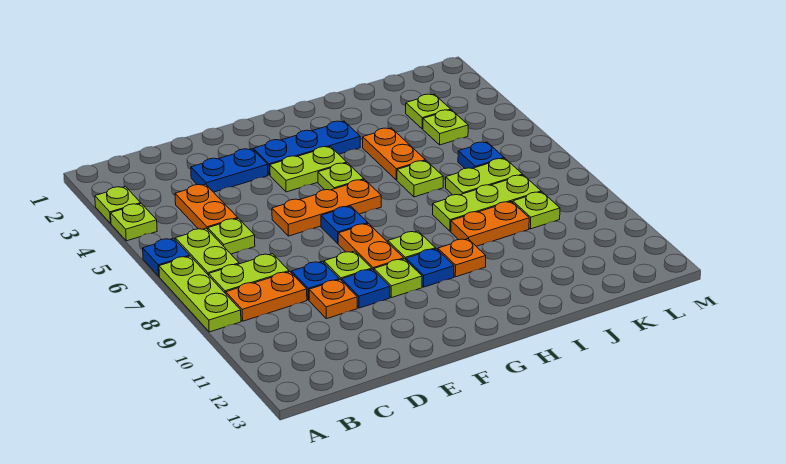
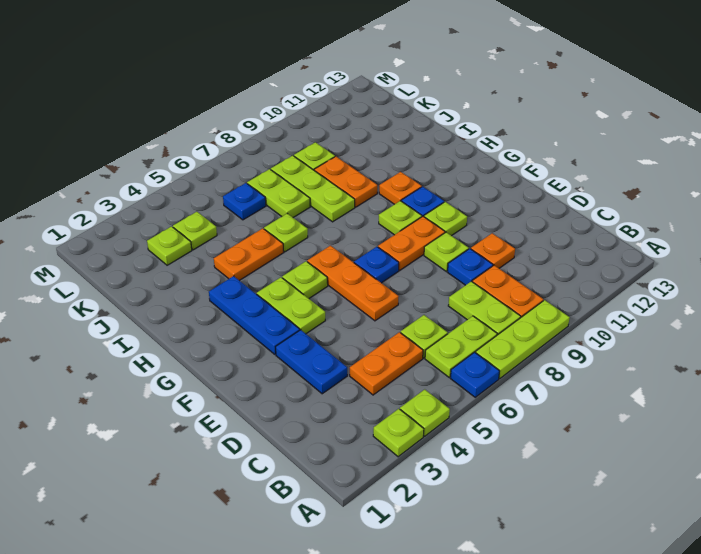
blue plate E10 level 1 -> none

